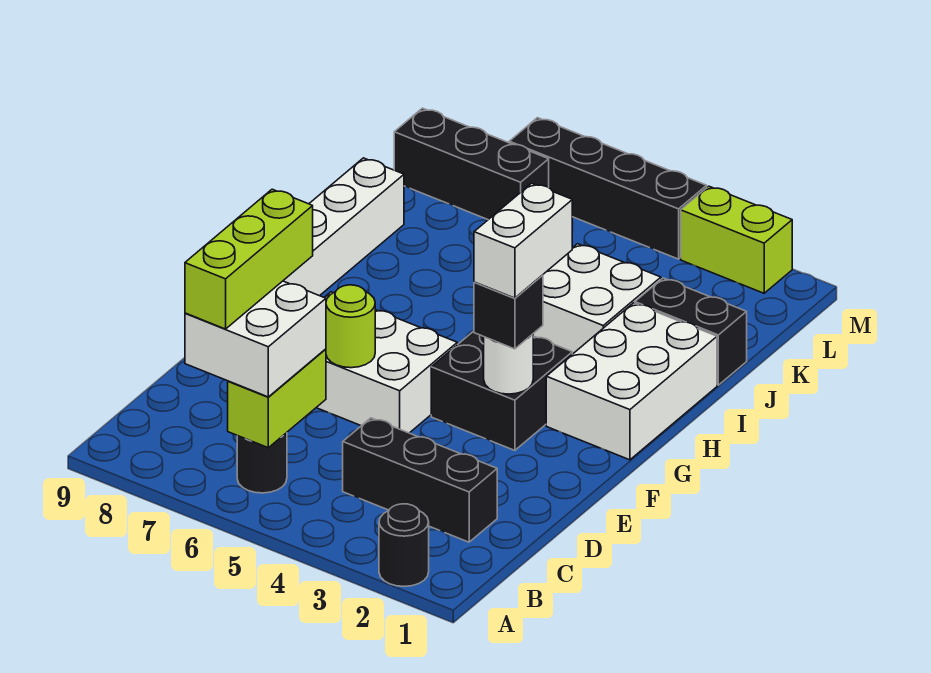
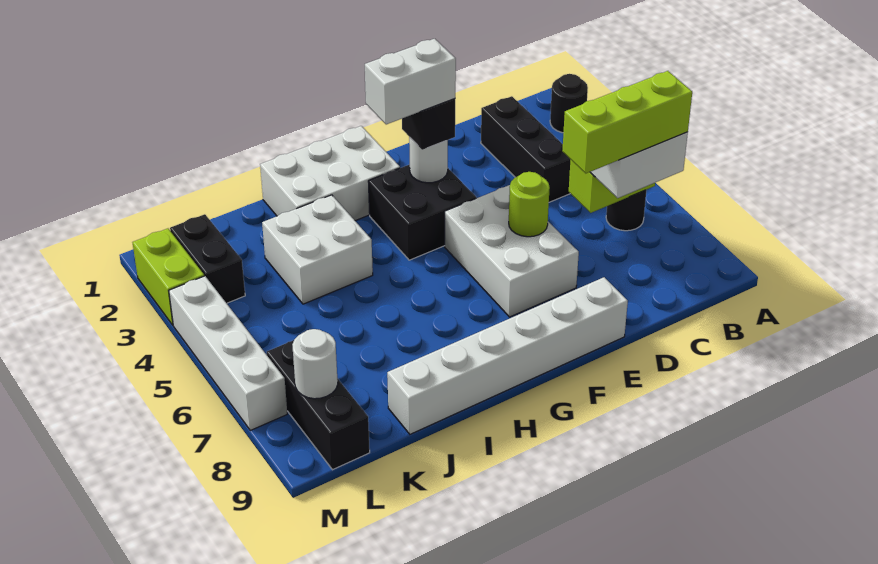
black brick J1:J2 level 1 -> black brick L2:L3 level 1
none -> white round brick L8 level 2
black brick M4:M7 level 1 -> white brick M4:M7 level 1

